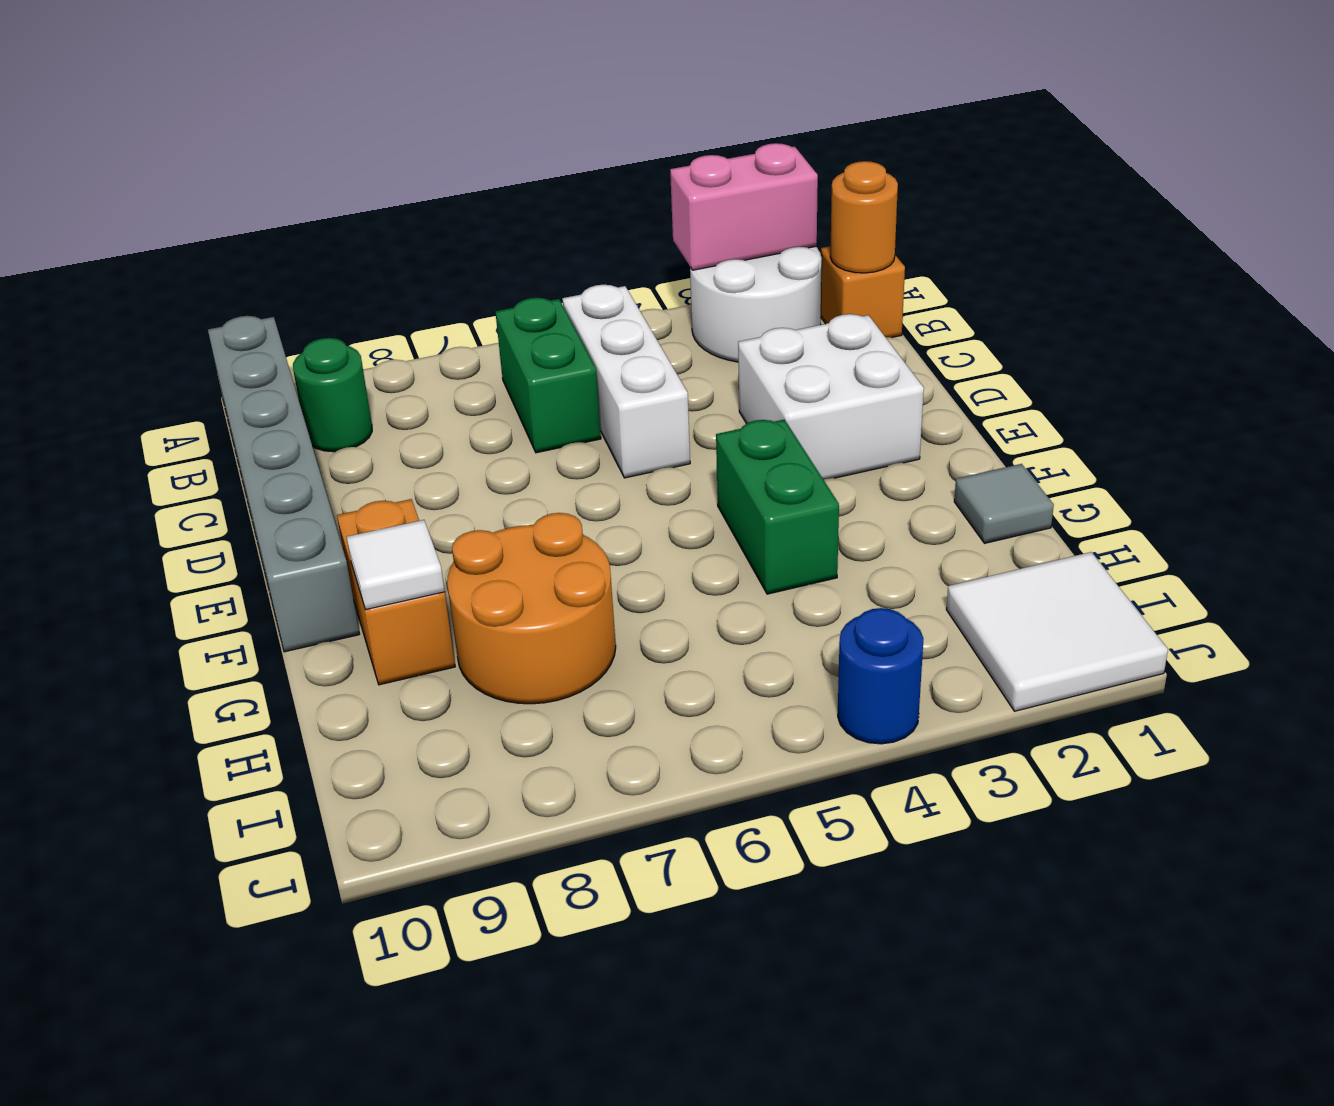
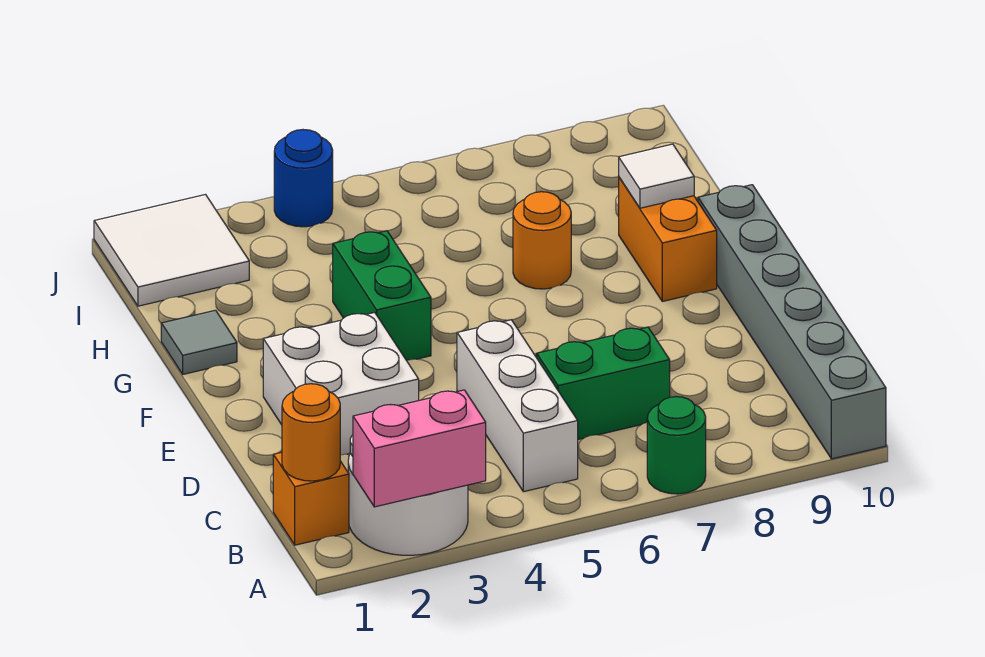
green brick B6:C6 level 1 -> green brick C6:C7 level 1
green round brick B9 level 1 -> green round brick A7 level 1
orange round brick G7:H8 level 1 -> orange round brick G7 level 1

